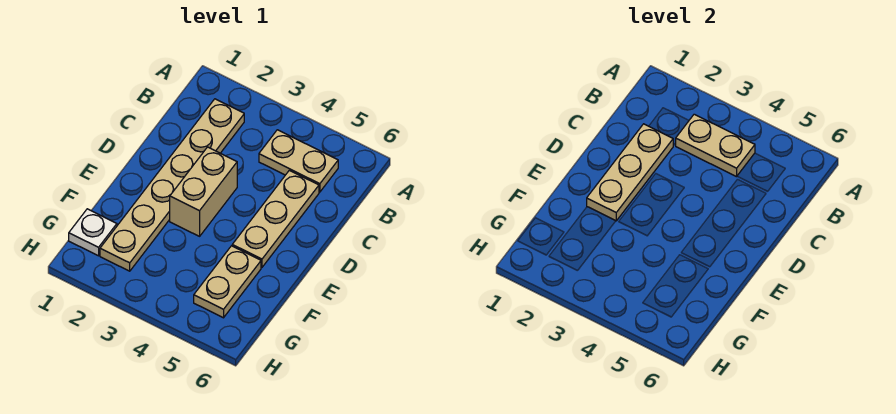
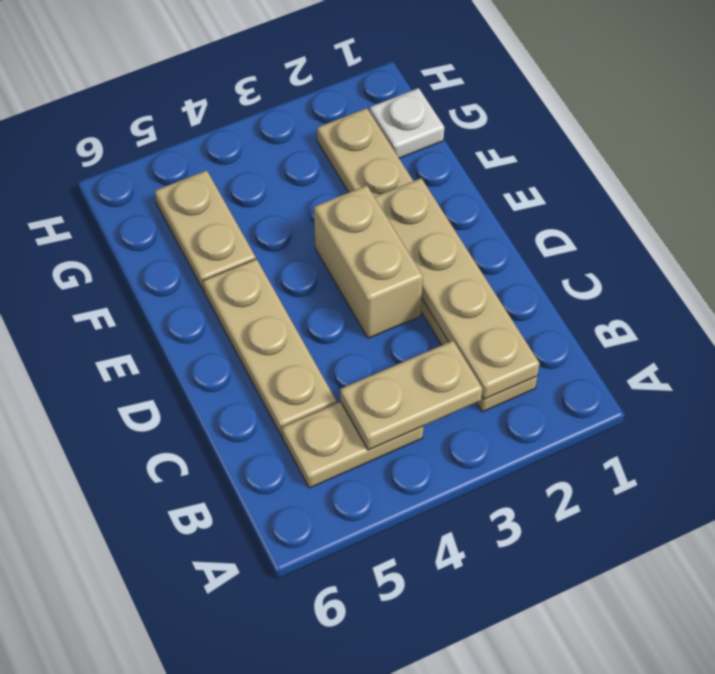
tan plate C2:E2 level 2 -> tan plate B2:E2 level 2

